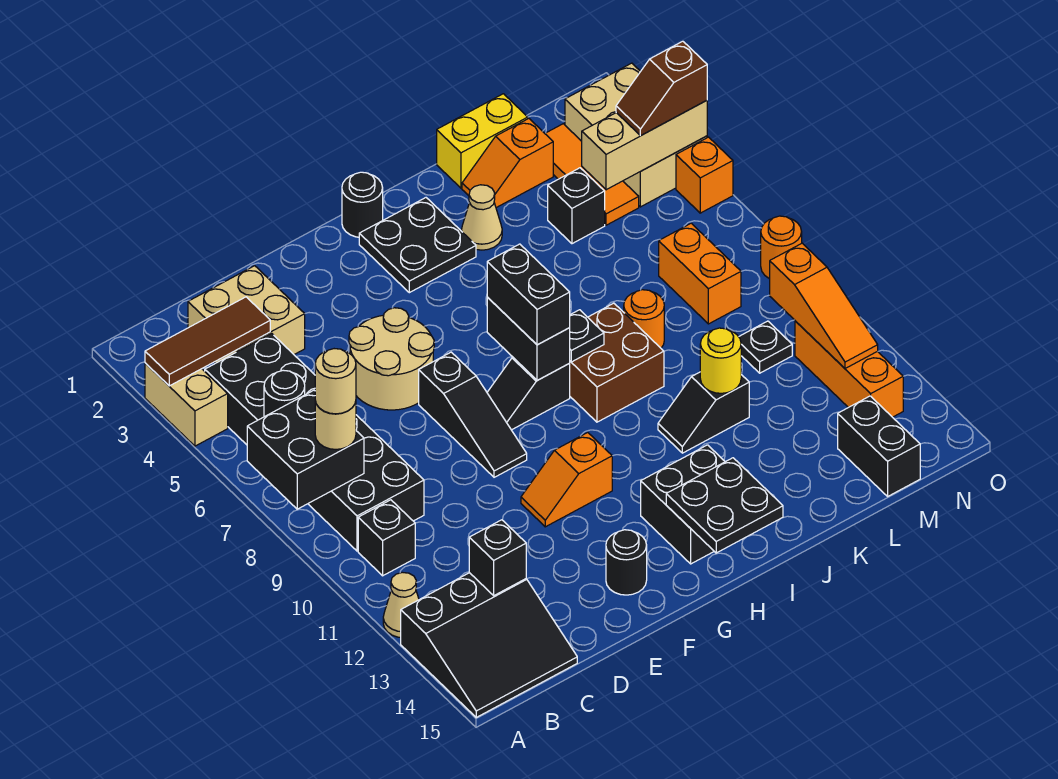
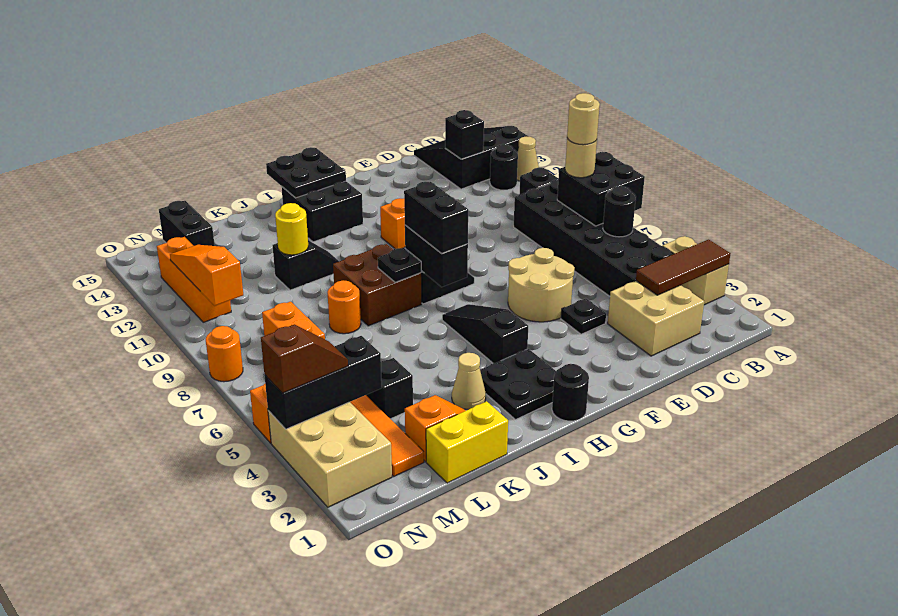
black slope F7:F9 level 1 top 7 -> black slope H4:H6 level 1 top 4
black round brick F14 level 1 -> black round brick B12 level 1
tan brick M4:O4 level 2 -> black brick M4:O4 level 2
black plate M10 level 1 -> black plate E4 level 1

